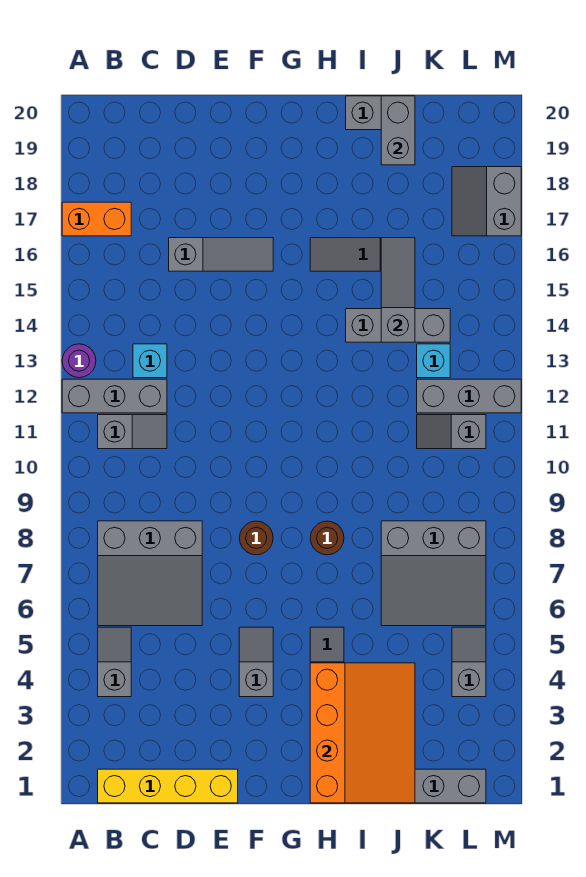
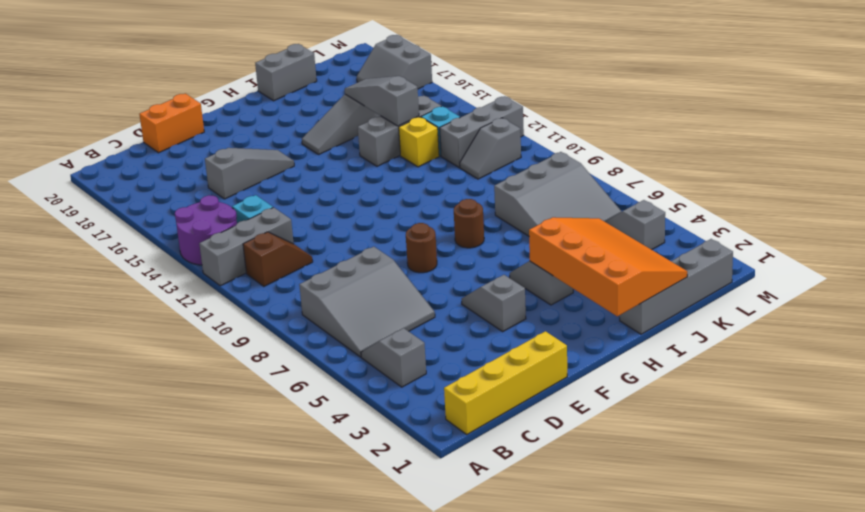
purple round brick A13 level 1 -> purple round brick A13:B14 level 1
orange brick A17:B17 level 1 -> orange brick D20:E20 level 1
grey slope B11:C11 level 1 top B -> brown slope B11:C11 level 1 top B
none -> yellow brick J13 level 1
grey brick J19:J20 level 2 -> none

